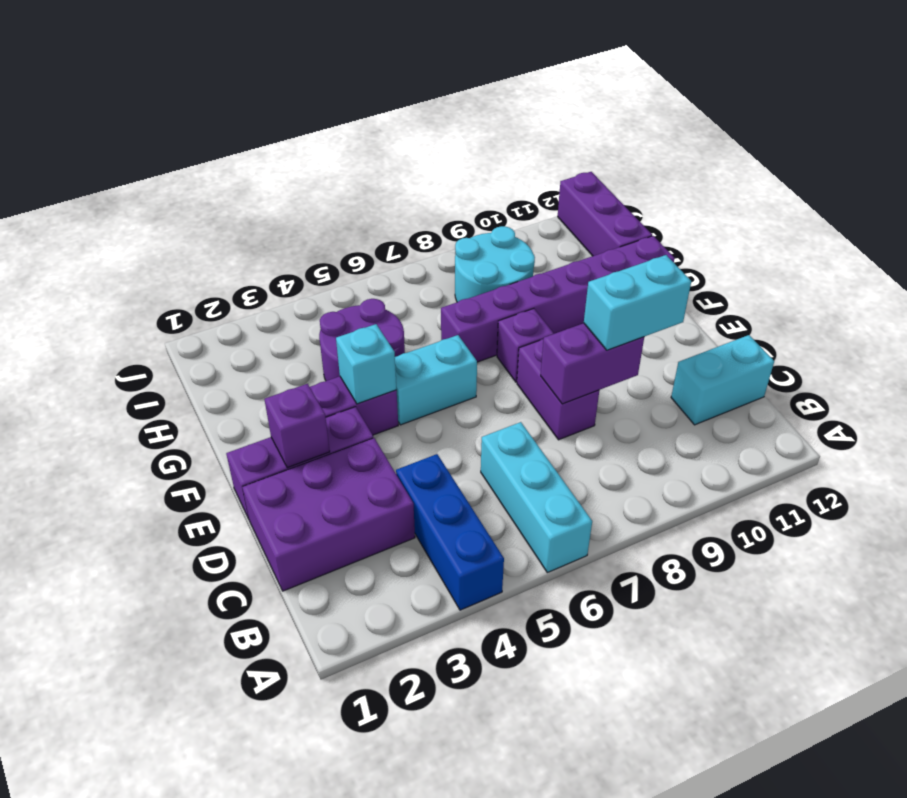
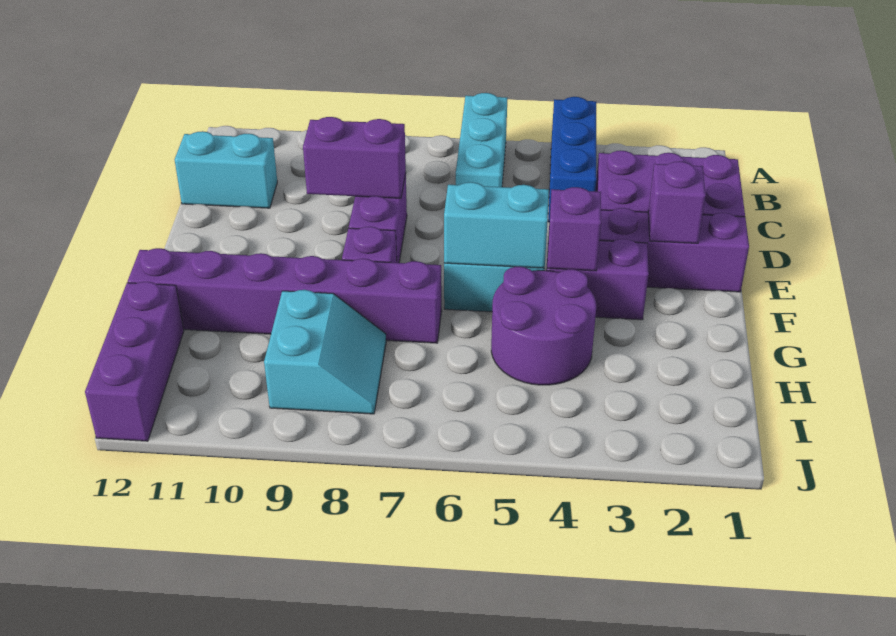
cyan brick D9:D10 level 3 -> cyan brick F5:F6 level 2
cyan brick F4 level 2 -> purple brick F4 level 2
cyan round brick H8:I9 level 1 -> cyan slope H8:I9 level 1 top 9

